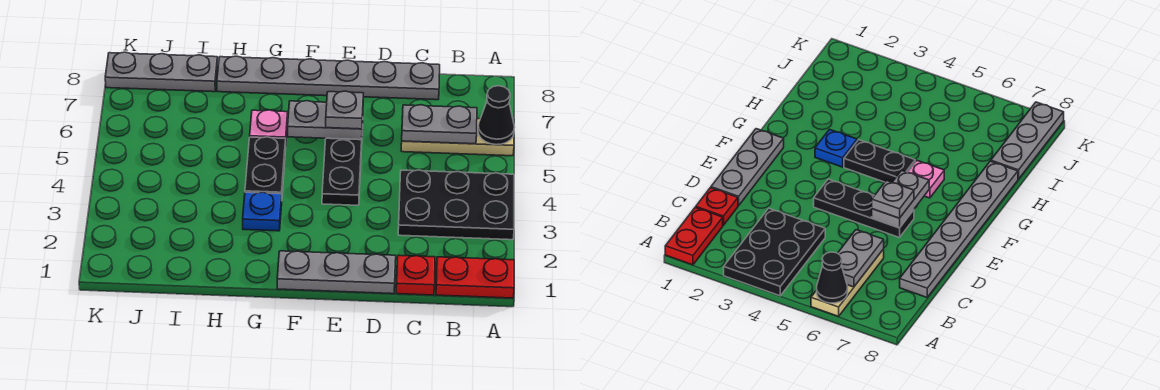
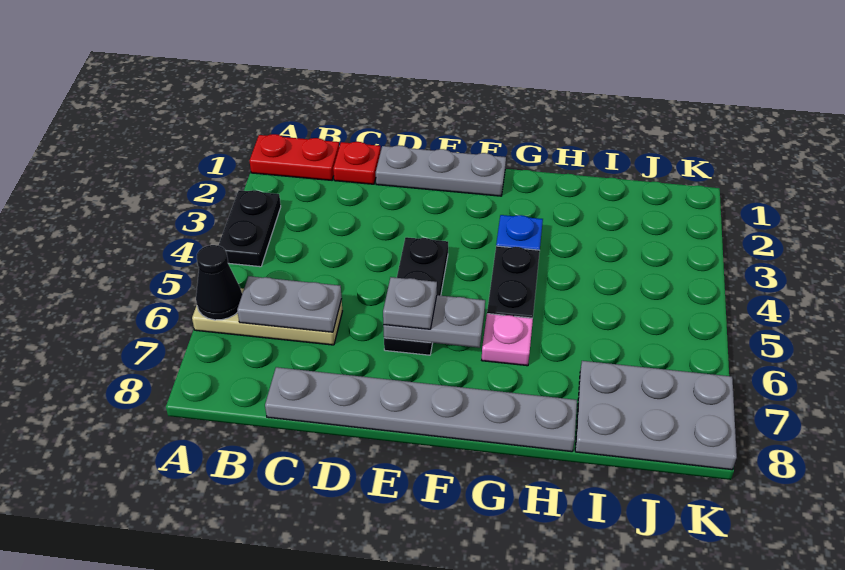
black plate A3:C4 level 1 -> black plate A3:A4 level 1
grey plate I8:K8 level 1 -> grey plate I7:K8 level 1

